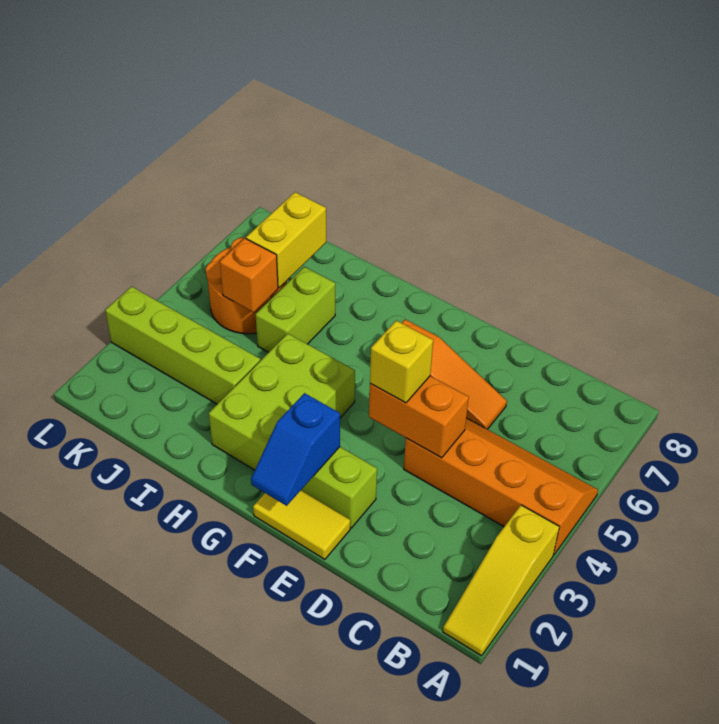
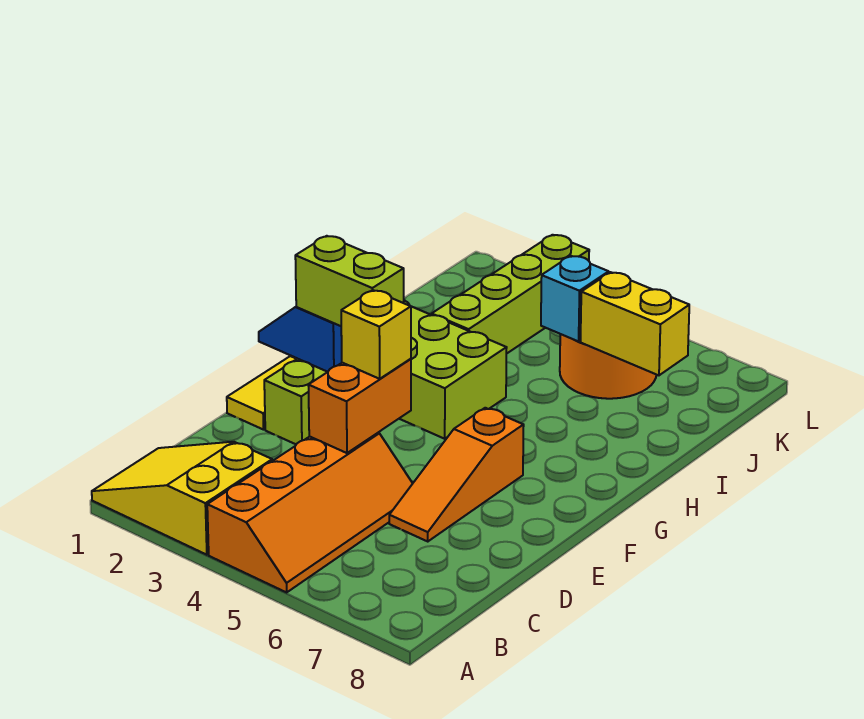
yellow slope A1:A3 level 1 top 3 -> yellow slope A1:B3 level 1 top 3
lime brick I5:I6 level 1 -> lime brick F2:F3 level 3
orange brick J5 level 2 -> cyan brick J5 level 2

